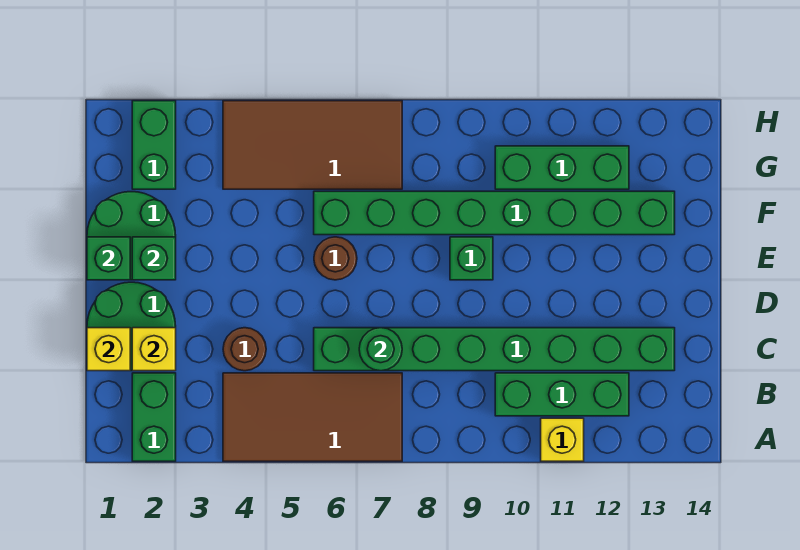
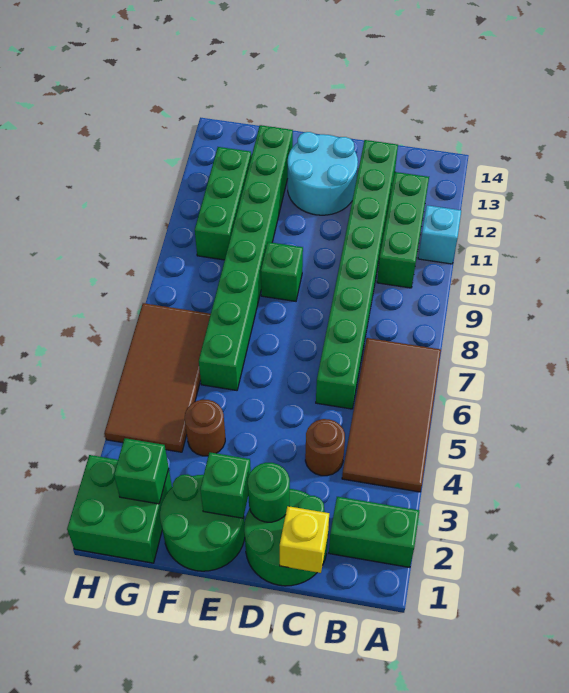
yellow brick A11 level 1 -> cyan brick A11 level 1
yellow brick C2 level 2 -> none
green round brick C7 level 2 -> green round brick D2 level 2
none -> cyan round brick D12:E13 level 1
green brick E1 level 2 -> green brick G2 level 2
brown round brick E6 level 1 -> brown round brick F4 level 1
green brick G2:H2 level 1 -> green brick G1:H2 level 1

